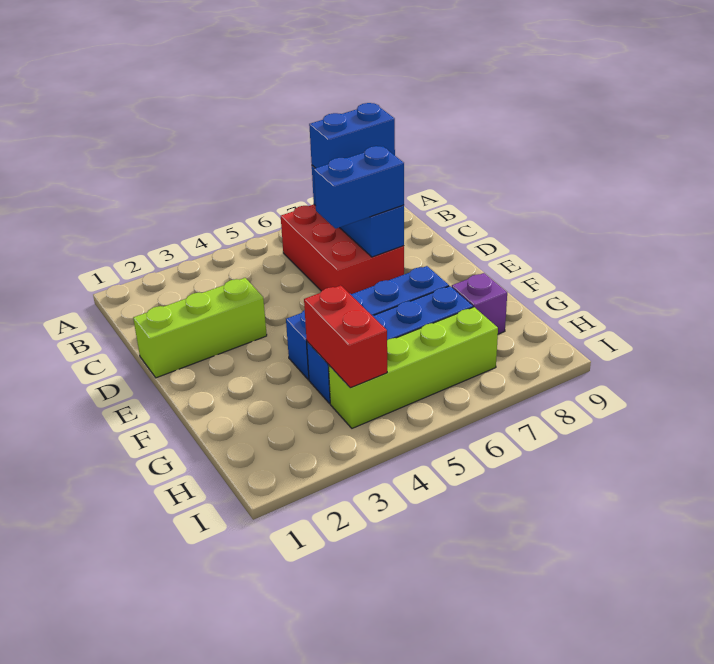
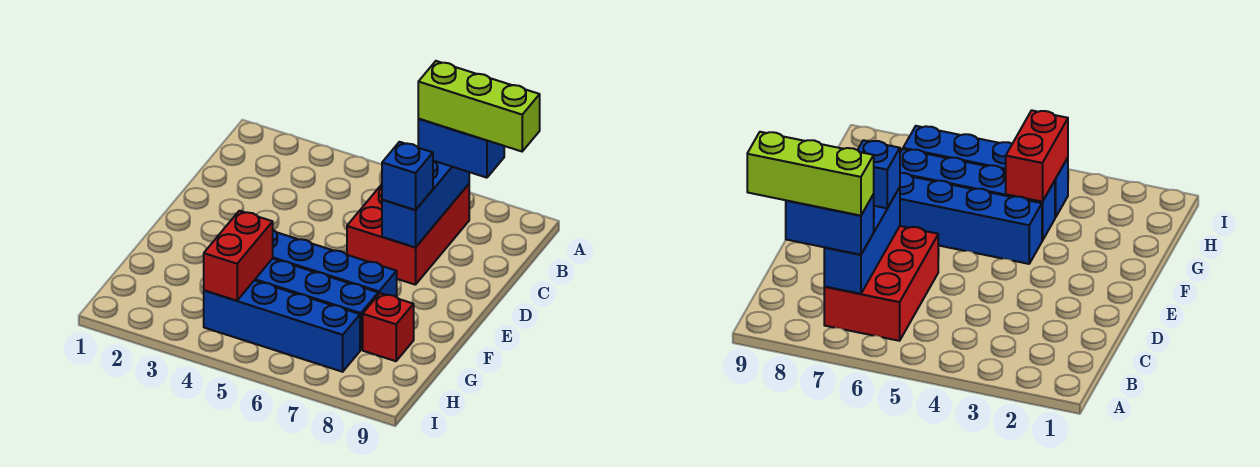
lime brick D1:D3 level 1 -> lime brick B7:B9 level 4
blue brick D6:D7 level 3 -> blue brick D7 level 3
purple brick G8 level 1 -> red brick G8 level 1
lime brick H4:H7 level 1 -> blue brick H4:H7 level 1

